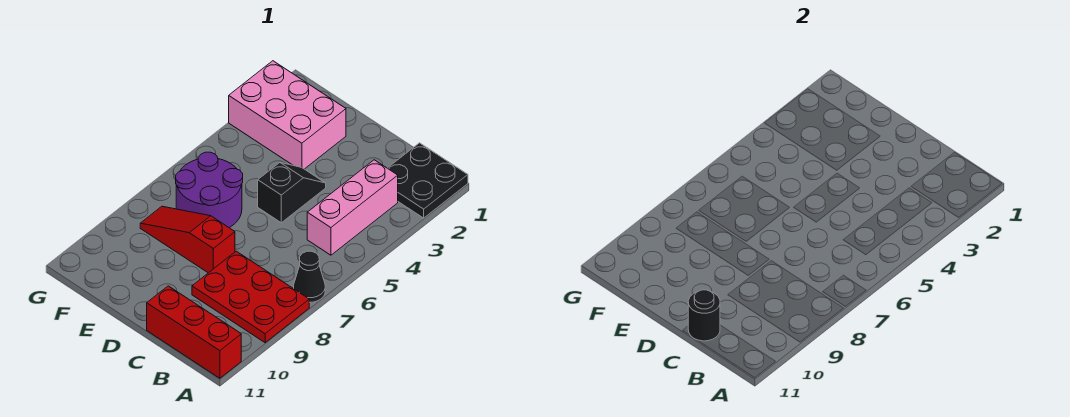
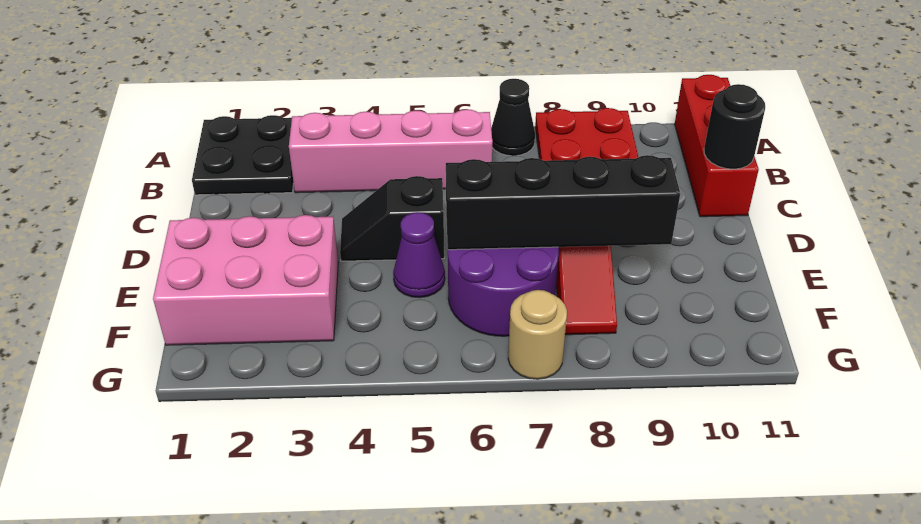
pink brick B3:B5 level 1 -> pink brick B3:B6 level 1
pink brick E2:G3 level 1 -> pink brick E1:F3 level 1
none -> purple cone E5 level 1
none -> black brick E6:E9 level 2
none -> tan round brick G7 level 1

